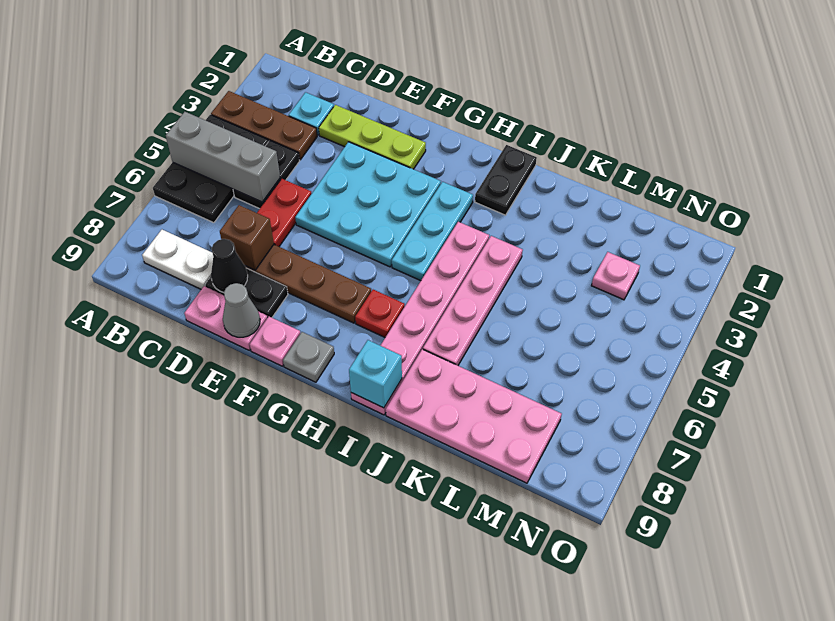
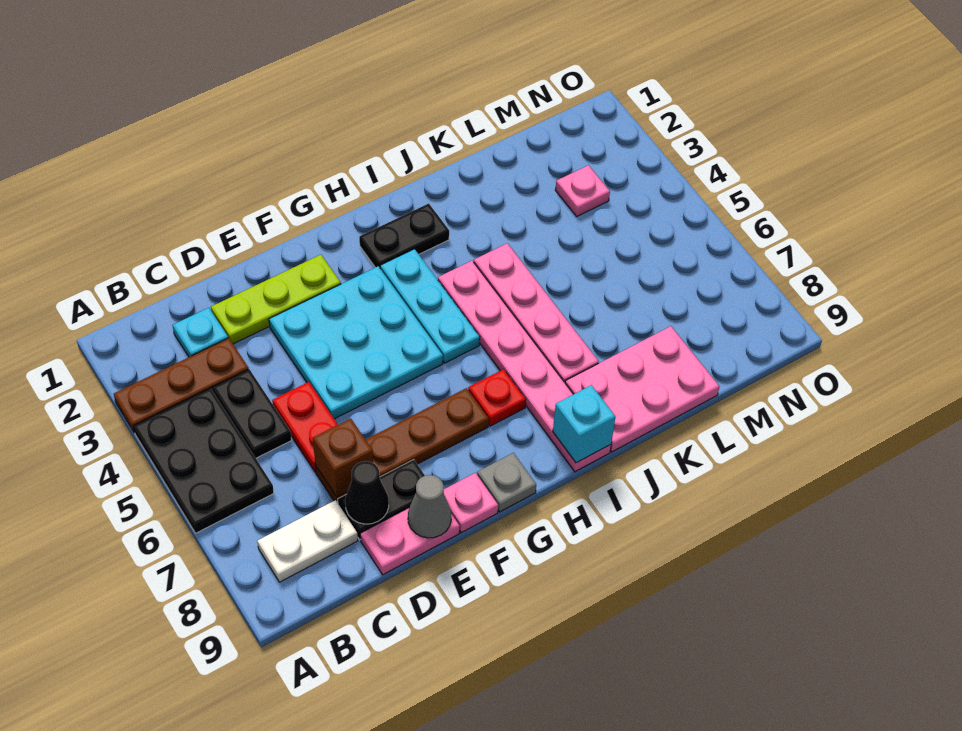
grey brick A5:C5 level 2 -> none
black plate I1:I2 level 1 -> black plate H2:I2 level 1
pink plate J8:M9 level 1 -> pink plate J8:L9 level 1

